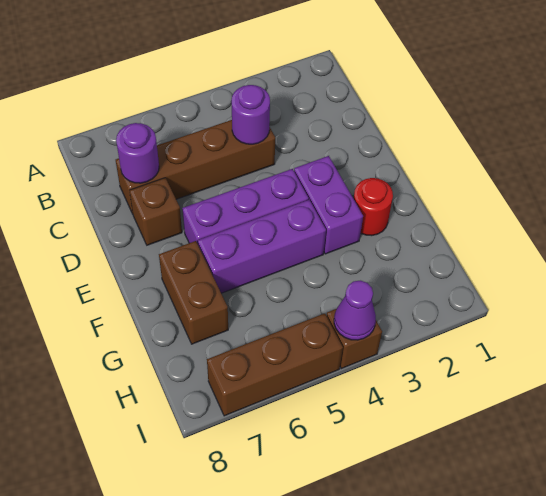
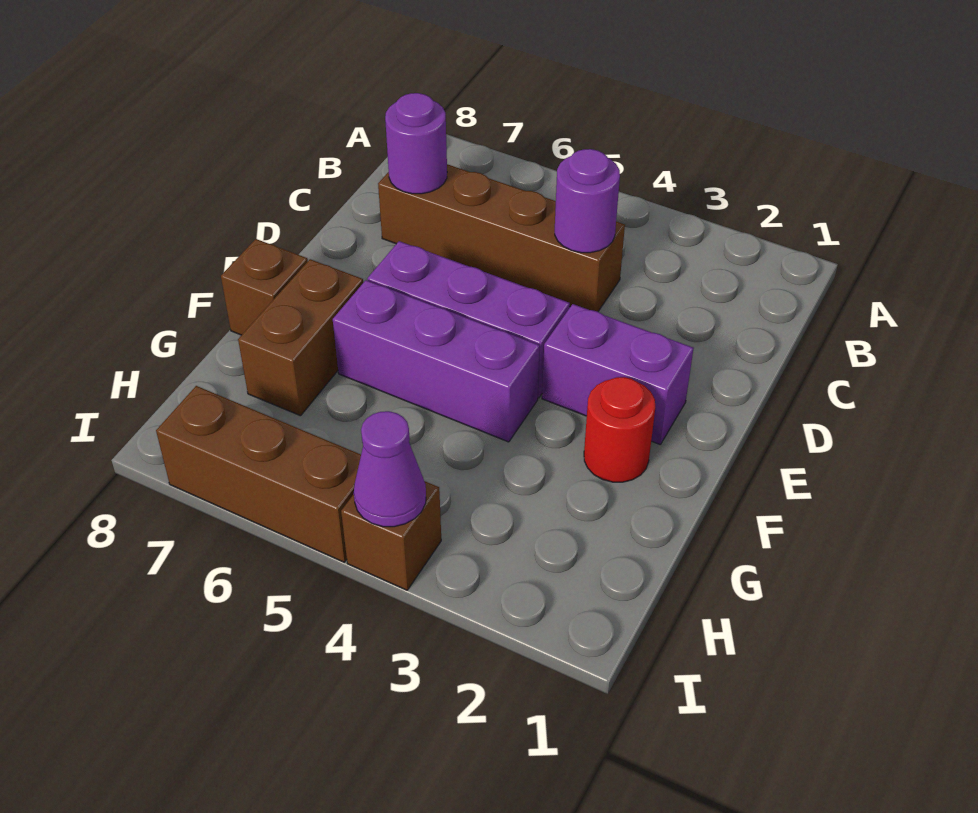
brown brick D7 level 1 -> brown brick F8 level 1
purple brick E3:F3 level 1 -> purple brick E2:E3 level 1

